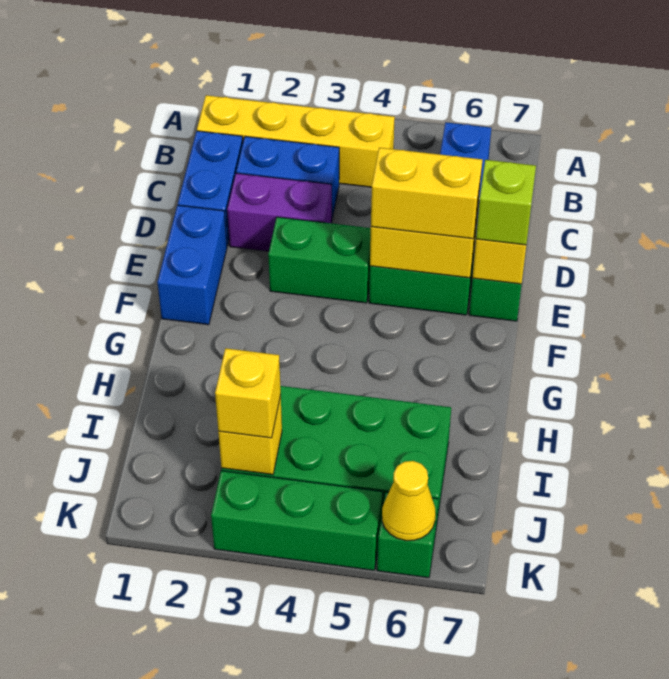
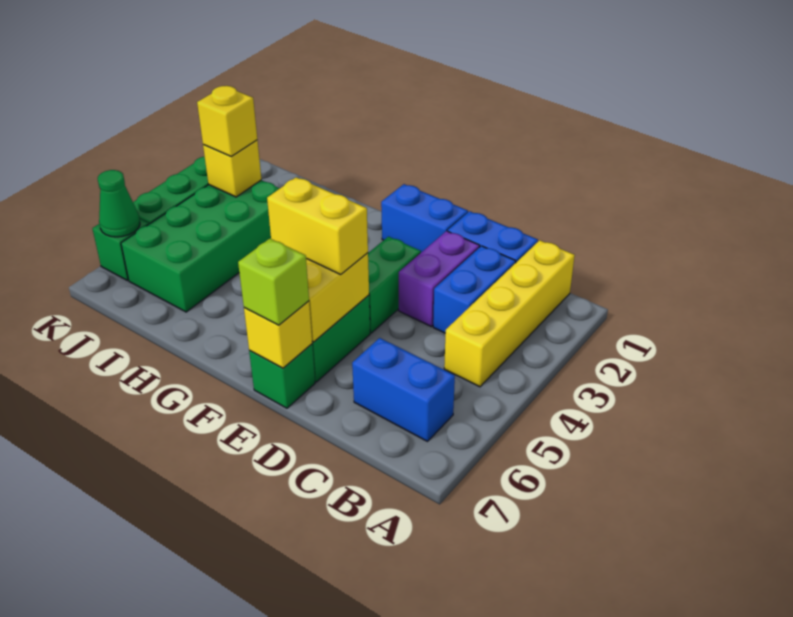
yellow brick E5:E6 level 3 -> yellow brick E5:F5 level 3
yellow cone K6 level 2 -> green cone K6 level 2

